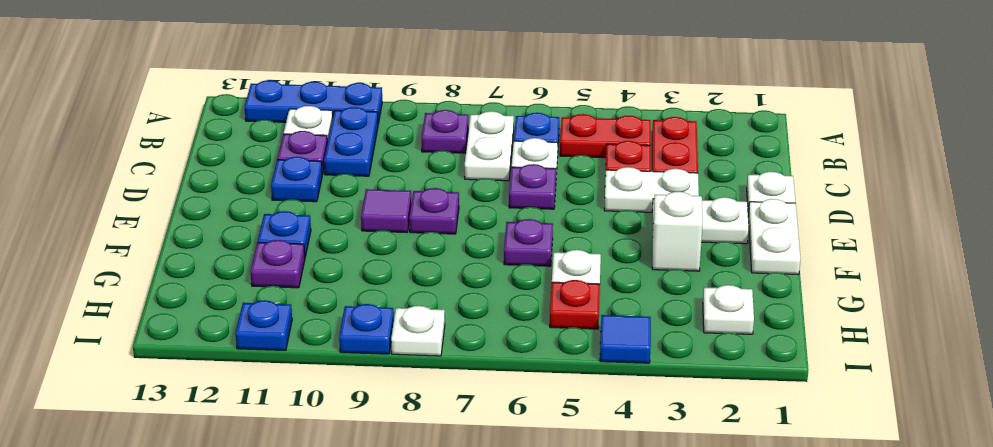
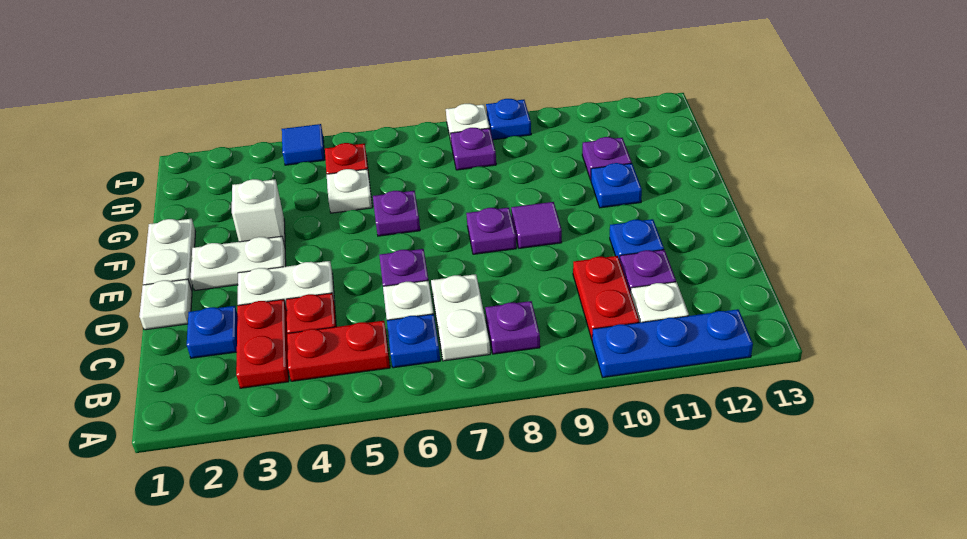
blue plate B10:C10 level 1 -> red plate B10:C10 level 1
white plate H2 level 1 -> none
none -> purple plate H8 level 1
blue plate I11 level 1 -> blue plate C2 level 1

